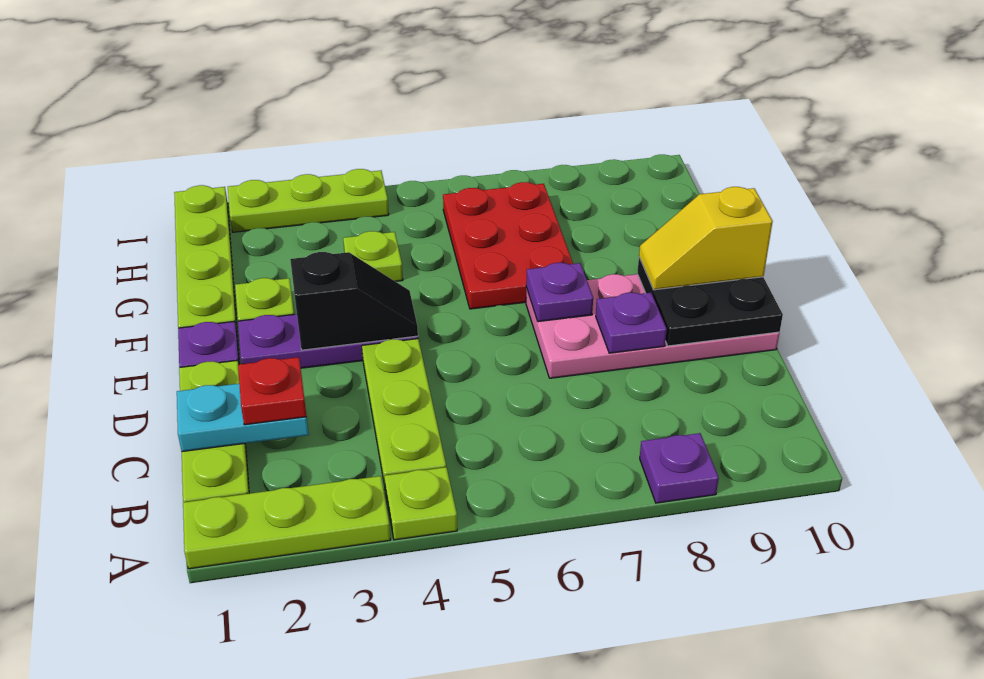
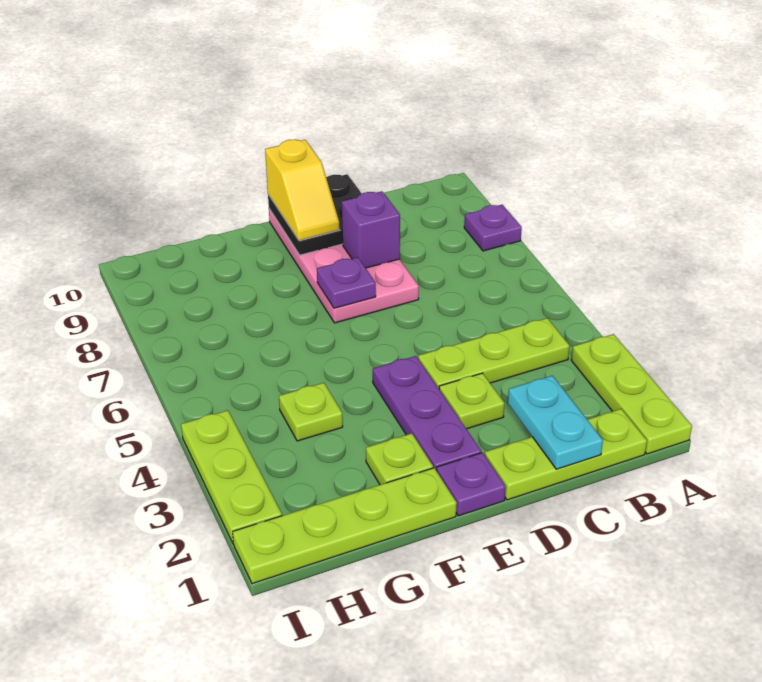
lime plate A4 level 1 -> lime plate D3 level 1
red plate C2 level 3 -> none
purple plate D8 level 2 -> purple brick D8 level 2
black slope E3:E4 level 2 top 3 -> none
red plate F6:H7 level 1 -> none

